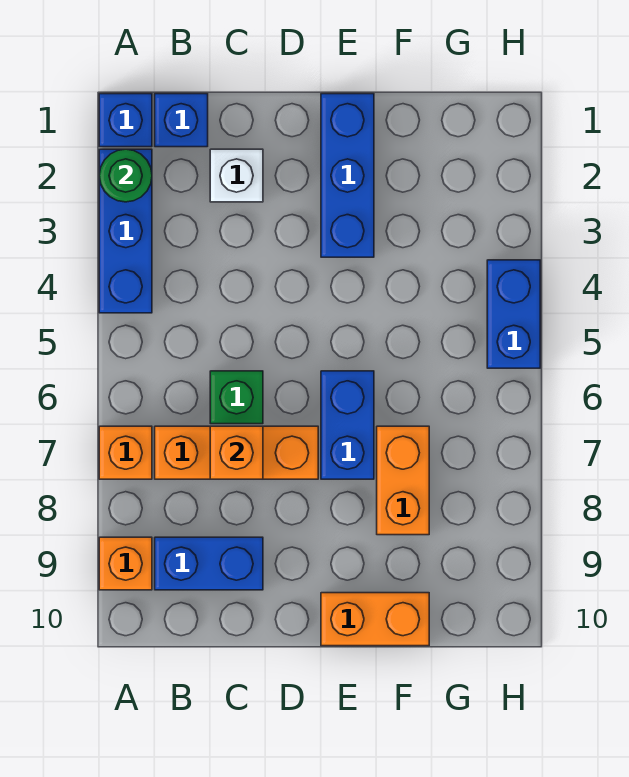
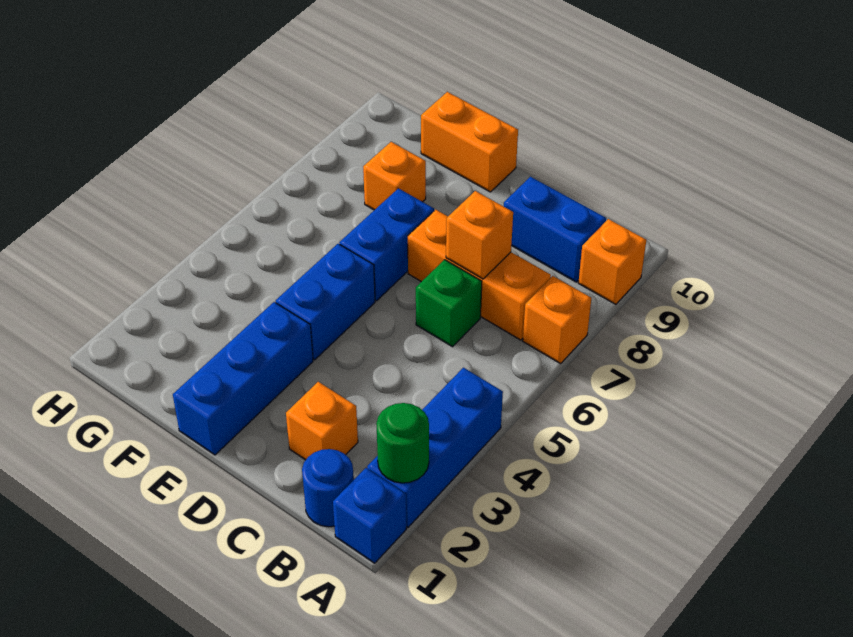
blue brick B1 level 1 -> blue round brick B1 level 1
white brick C2 level 1 -> orange brick C2 level 1
orange brick F7:F8 level 1 -> orange brick F8 level 1
blue brick H4:H5 level 1 -> blue brick E4:E5 level 1

